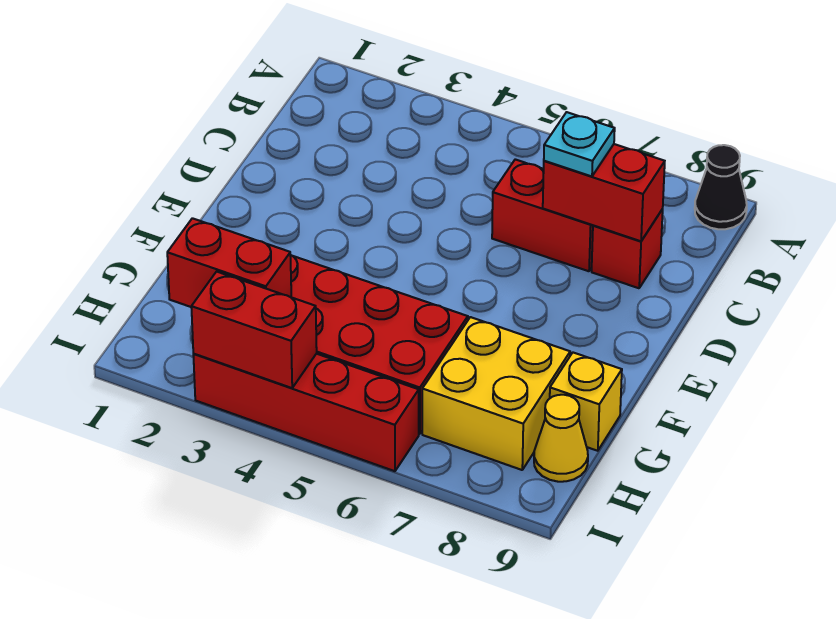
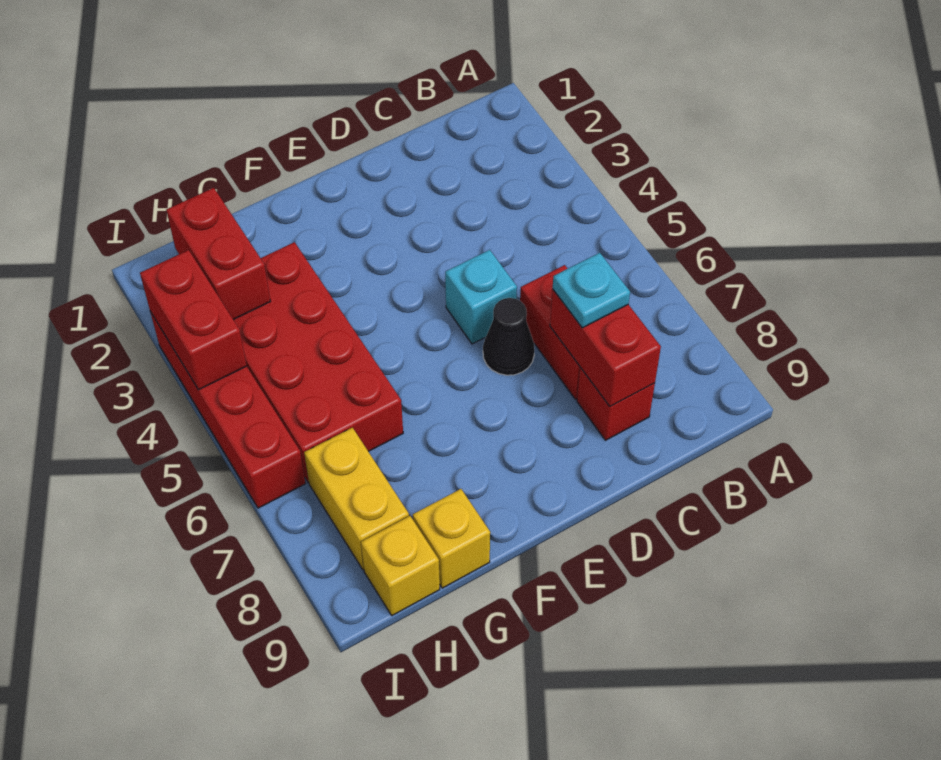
black cone A9 level 1 -> black cone D6 level 1
none -> cyan brick D5 level 1
yellow brick G7:H8 level 1 -> yellow brick H7:H8 level 1
yellow cone H9 level 1 -> yellow brick H9 level 1

